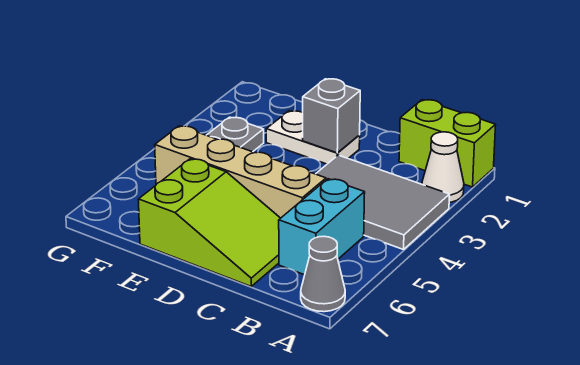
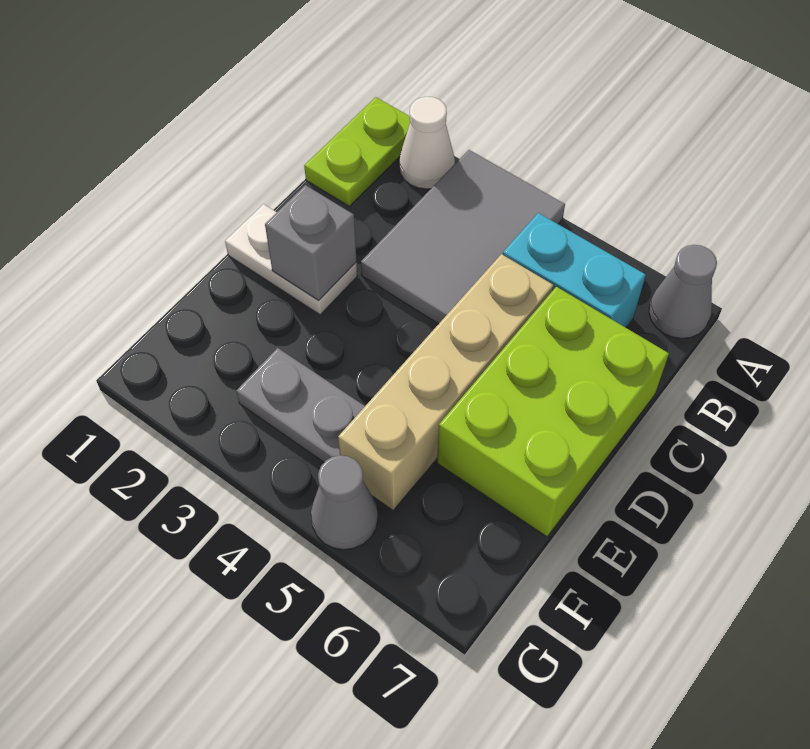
lime brick A1:B1 level 1 -> lime plate A1:B1 level 1
lime slope C6:E7 level 1 top E -> lime brick C6:E7 level 1
white plate D2:E2 level 1 -> white plate D1:D2 level 1
none -> grey cone G5 level 1

